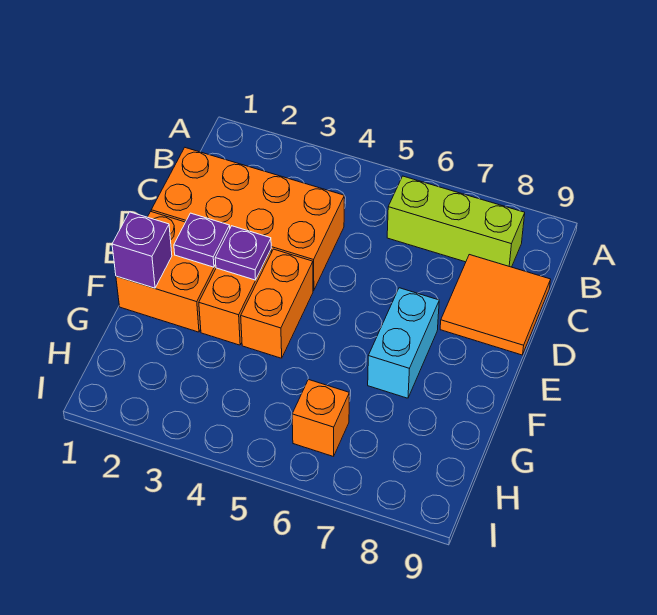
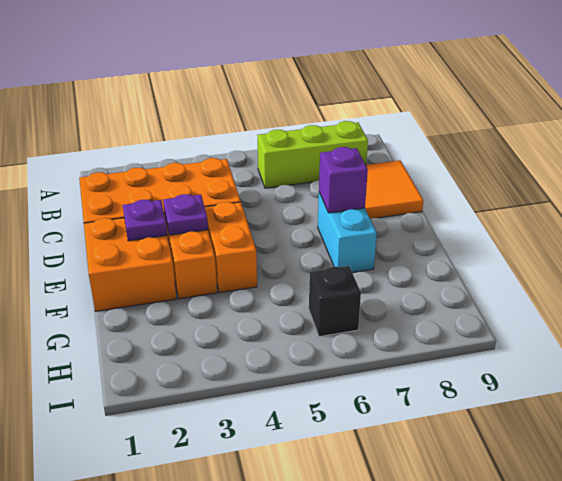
purple brick F1 level 2 -> purple brick E7 level 2
orange brick H6 level 1 -> black brick H6 level 1

